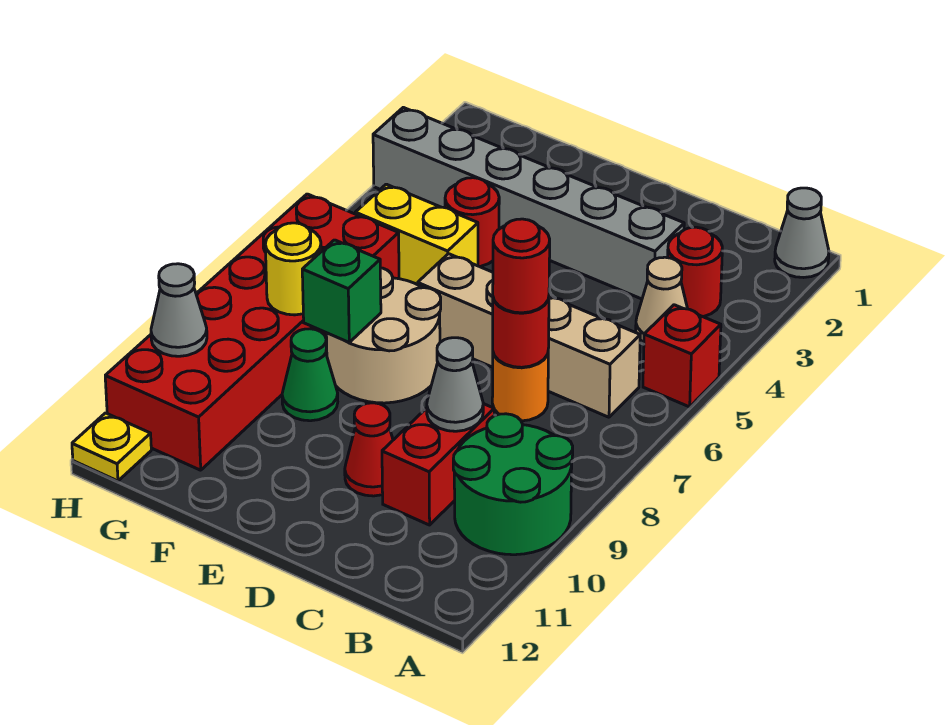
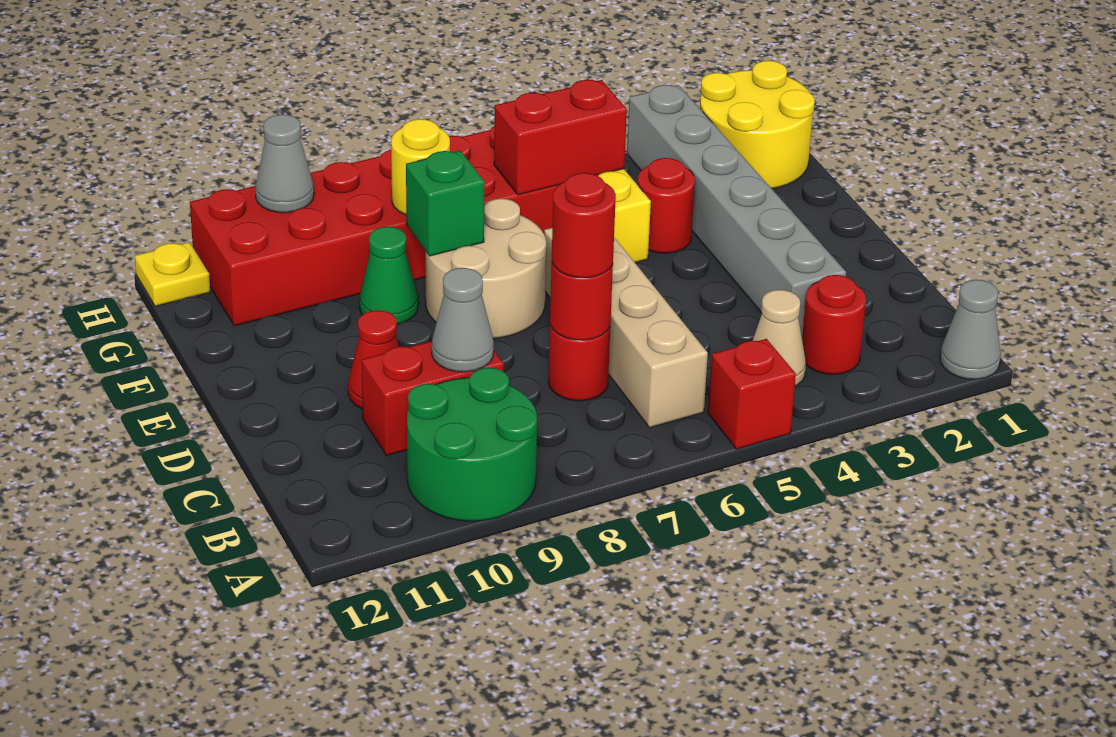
orange round brick C7 level 1 -> red round brick C7 level 1
none -> yellow round brick G1:H2 level 1
none -> red brick G5:G6 level 2

